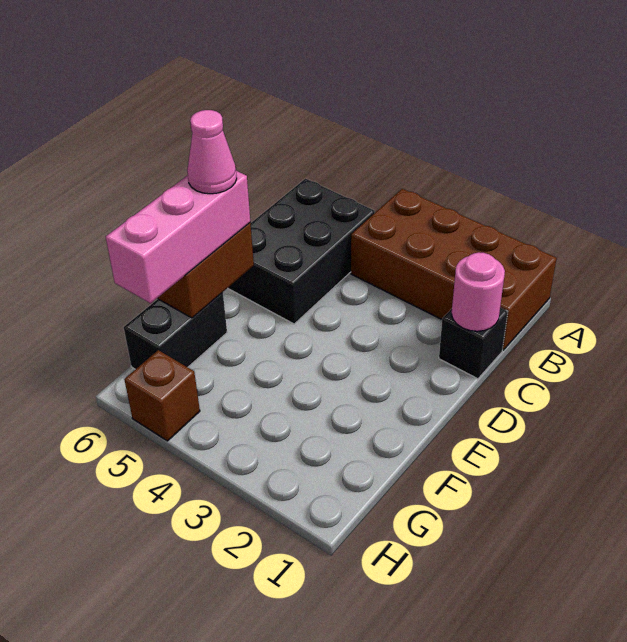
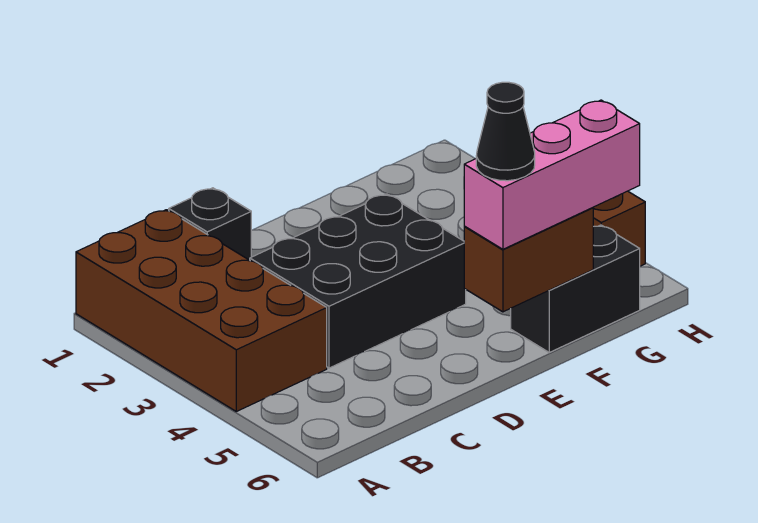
black brick B5:D6 level 1 -> black brick C3:E4 level 1
pink round brick C1 level 2 -> none
pink cone E6 level 4 -> black cone E6 level 4

